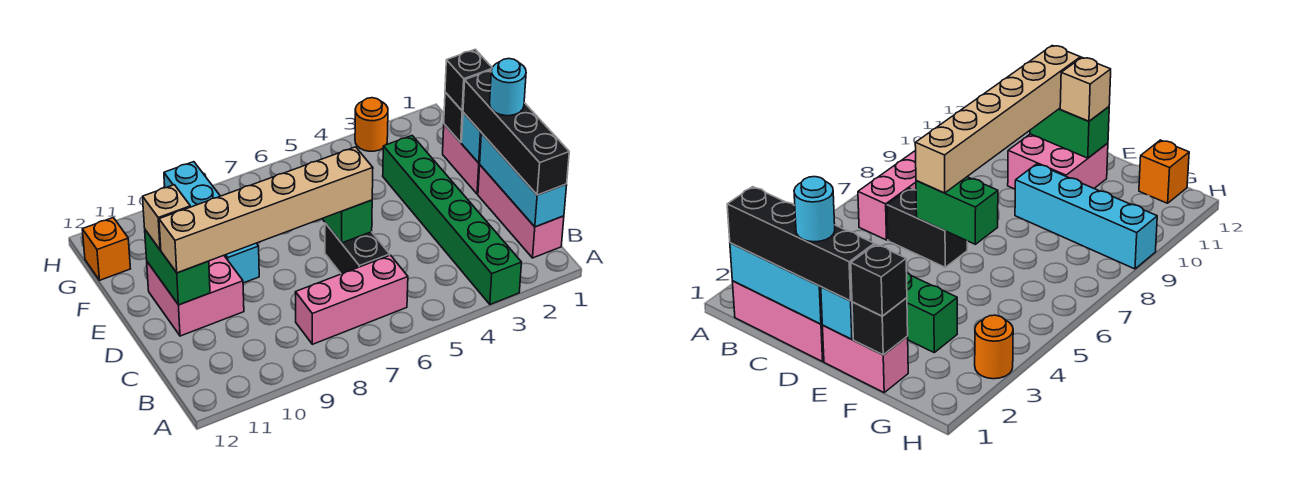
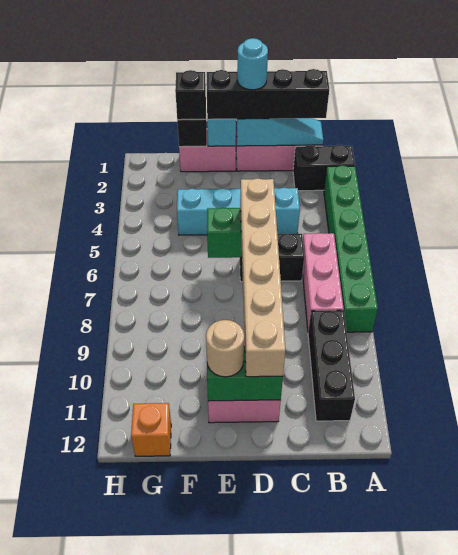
none -> black brick A2:B2 level 1
green brick A3:F3 level 1 -> green brick A3:A8 level 1
cyan brick B1:D1 level 2 -> cyan slope B1:D1 level 2 top D
none -> black brick B9:B11 level 1
cyan brick E9:H9 level 1 -> cyan brick C4:F4 level 1
tan brick E11 level 3 -> tan round brick E11 level 3
orange round brick H3 level 1 -> none

